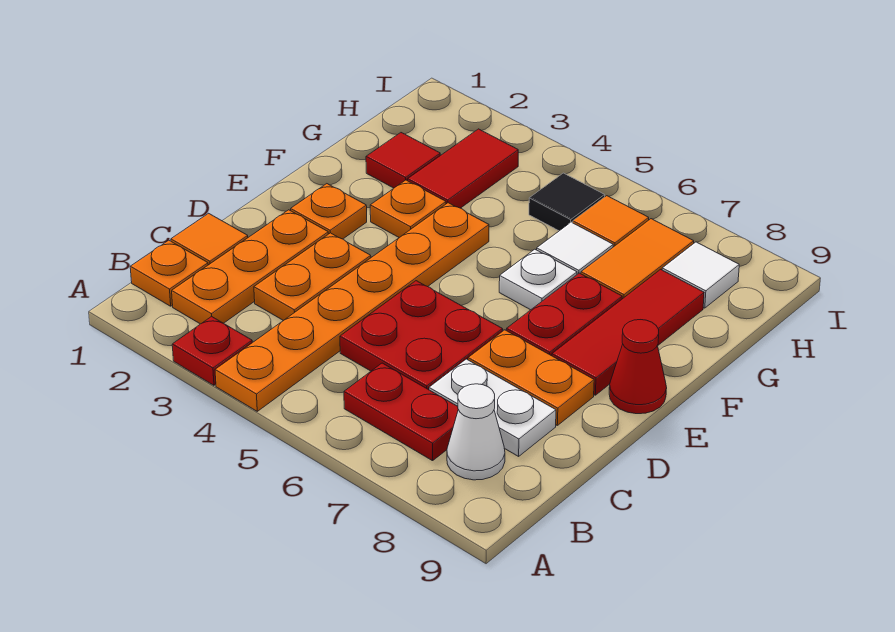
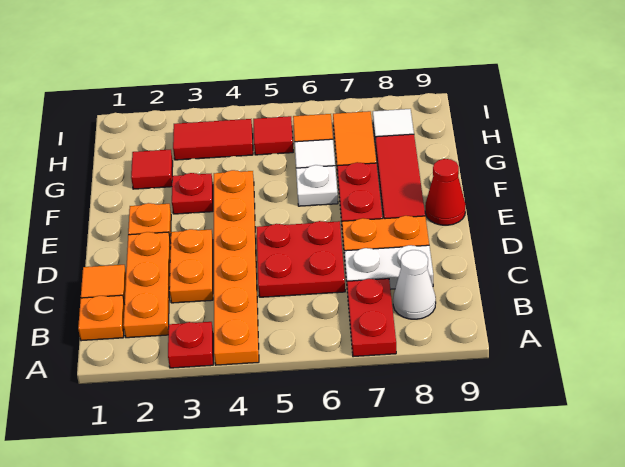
red plate B6:B7 level 1 -> red plate A7:B7 level 1
orange plate F3 level 1 -> red plate F3 level 1
red tile G3:H3 level 1 -> red tile H3:H4 level 1
black tile H5 level 1 -> red tile H5 level 1

